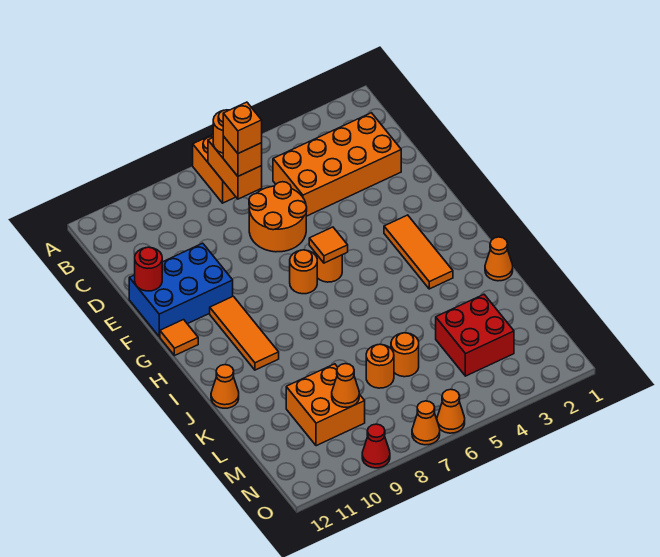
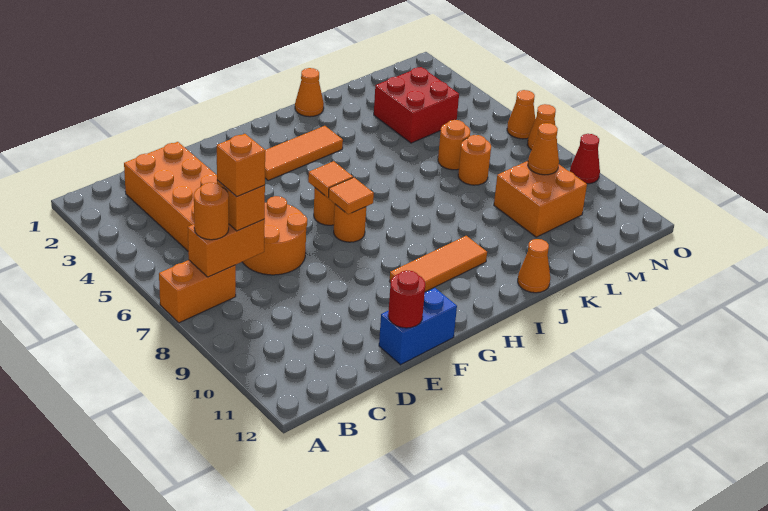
blue brick E10:F12 level 1 -> blue brick E12:F12 level 1
orange tile G12 level 1 -> orange tile G7 level 2

